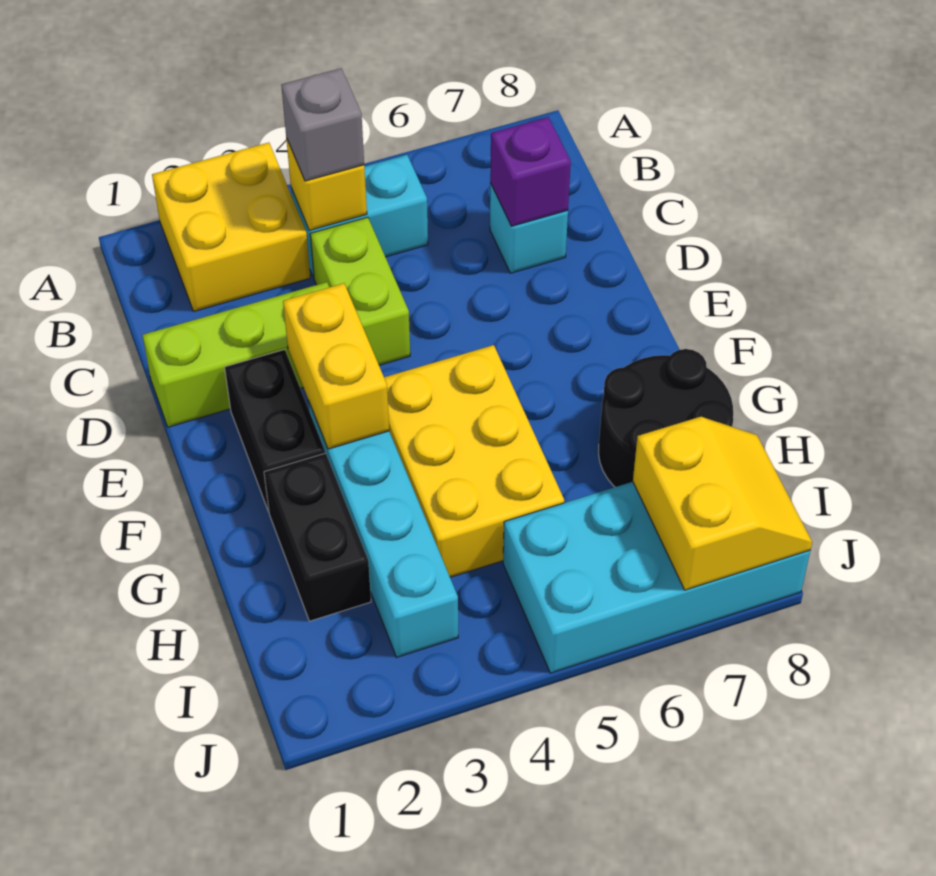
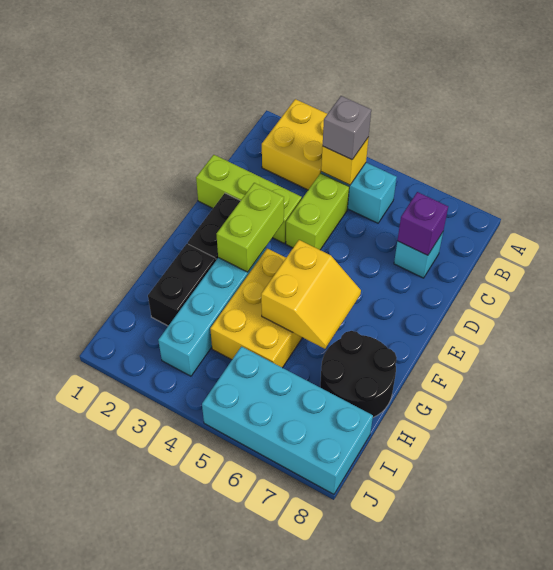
yellow brick E3:F3 level 2 -> lime brick E3:F3 level 2
yellow slope I7:J8 level 2 top 7 -> yellow slope F5:G6 level 2 top 5

